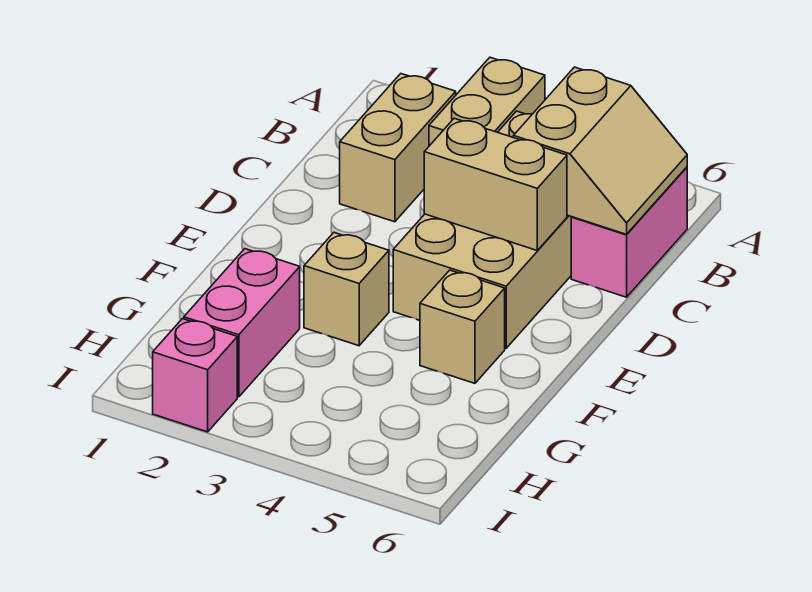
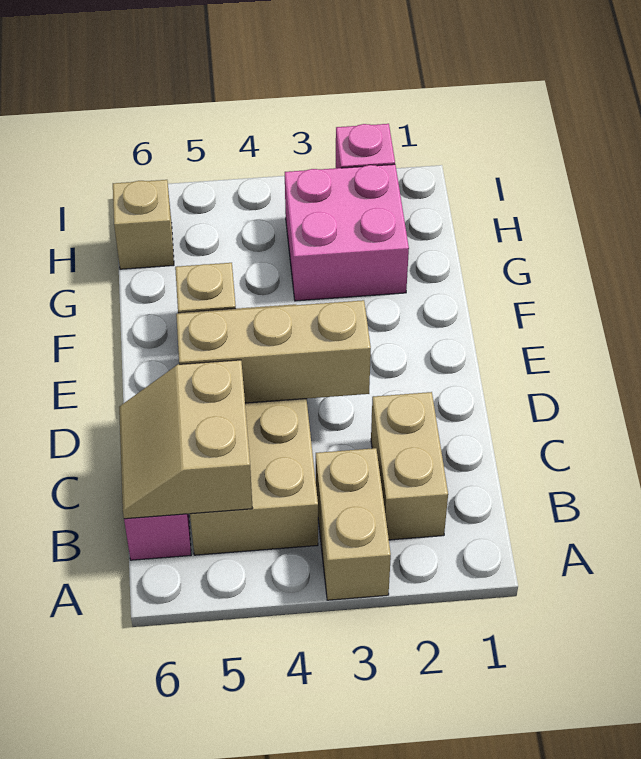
tan brick D4:D5 level 2 -> tan brick D3:D5 level 2
tan brick F3 level 1 -> tan brick H6 level 1
pink brick G2:H2 level 1 -> pink brick G2:H3 level 1

